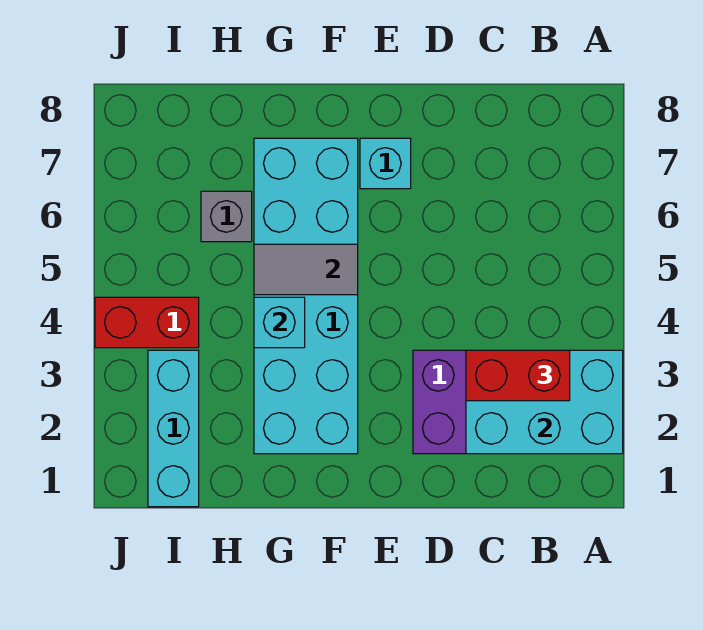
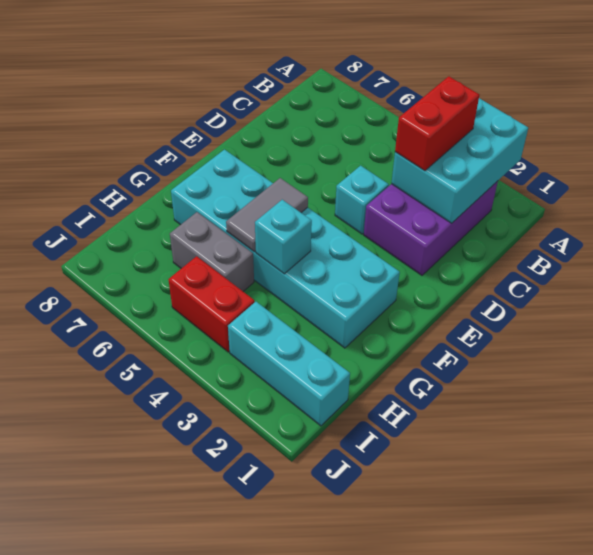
cyan brick E7 level 1 -> cyan brick D4 level 1
grey brick H6 level 1 -> grey brick H5:H6 level 1
red brick I4:J4 level 1 -> red brick I4:I5 level 1

